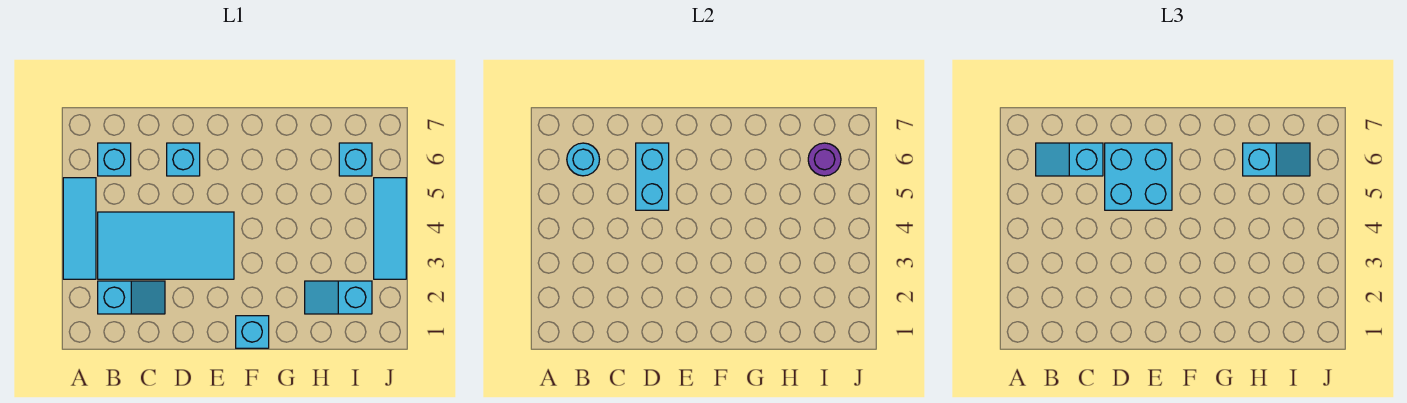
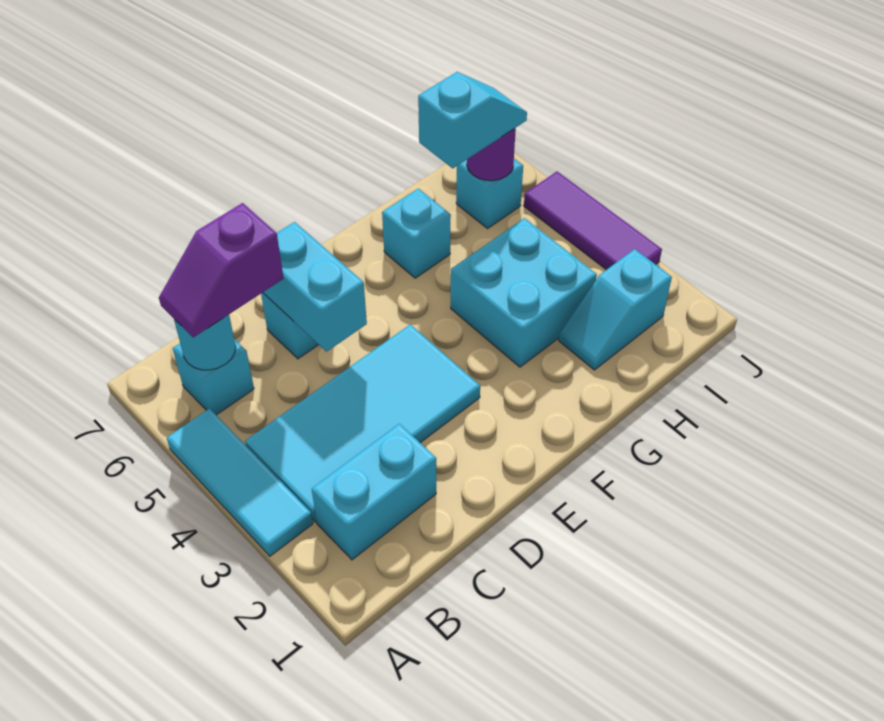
cyan slope B2:C2 level 1 top B -> cyan brick B2:C2 level 1
cyan slope B6:C6 level 3 top C -> purple slope B6:C6 level 3 top C
cyan brick D5:E6 level 3 -> cyan brick G3:H4 level 1
cyan brick F1 level 1 -> cyan brick G6 level 1
cyan tile J3:J5 level 1 -> purple tile J3:J5 level 1

